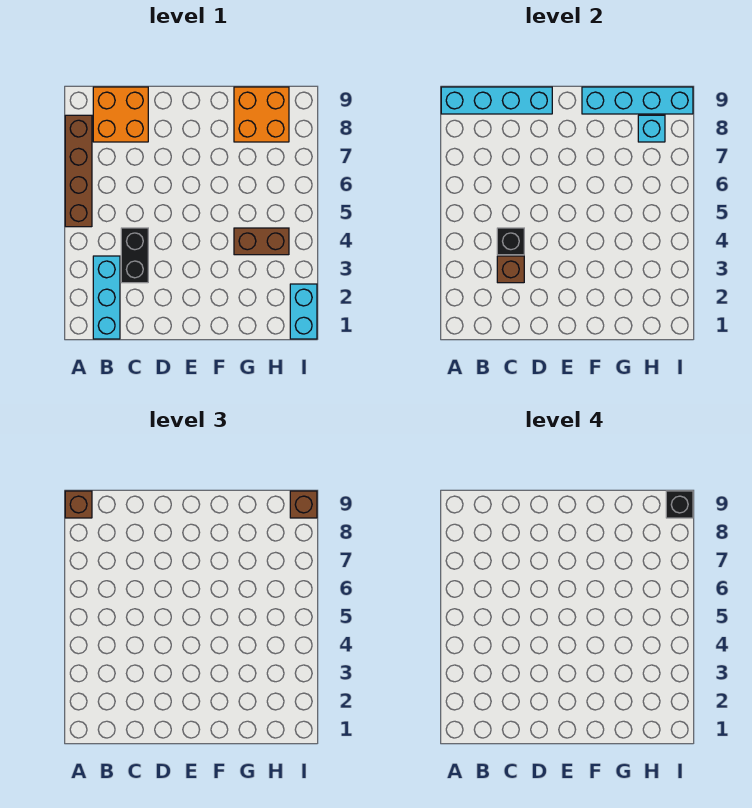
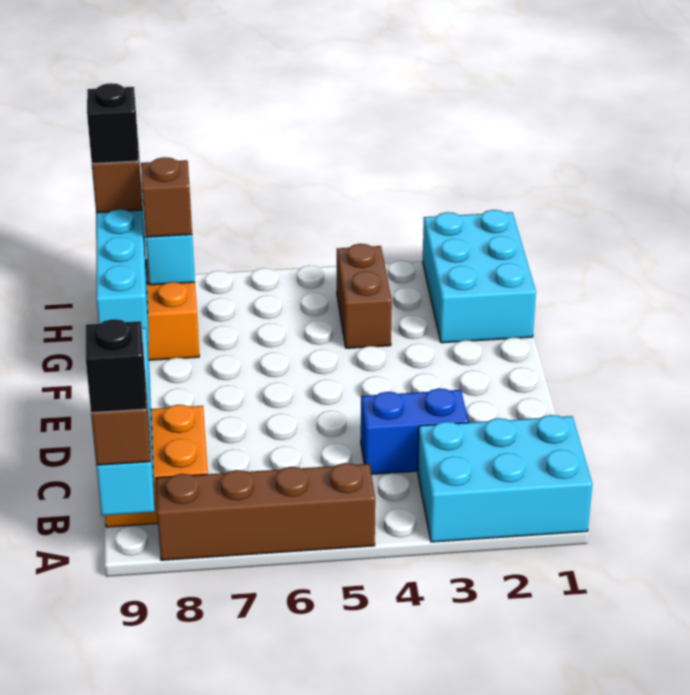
cyan brick B1:B3 level 1 -> cyan brick A1:B3 level 1
black brick C3:C4 level 1 -> blue brick C3:C4 level 1
brown brick C3 level 2 -> brown brick H8 level 3
black brick C4 level 2 -> black brick A9 level 4
cyan brick I1:I2 level 1 -> cyan brick G1:I2 level 1

